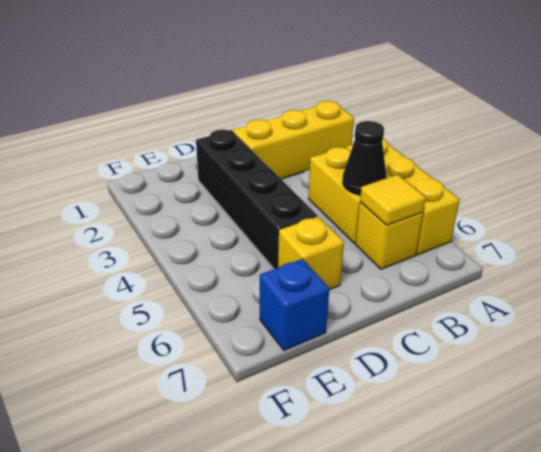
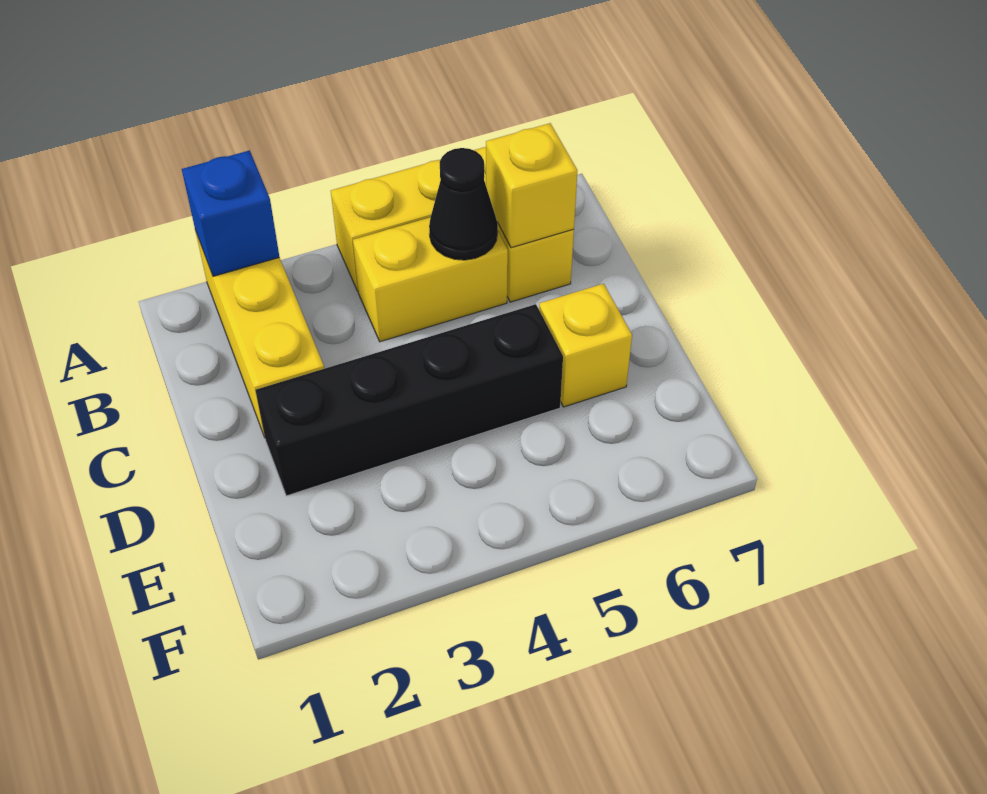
yellow tile B6 level 2 -> yellow brick B6 level 2
blue brick E7 level 1 -> blue brick A2 level 2

